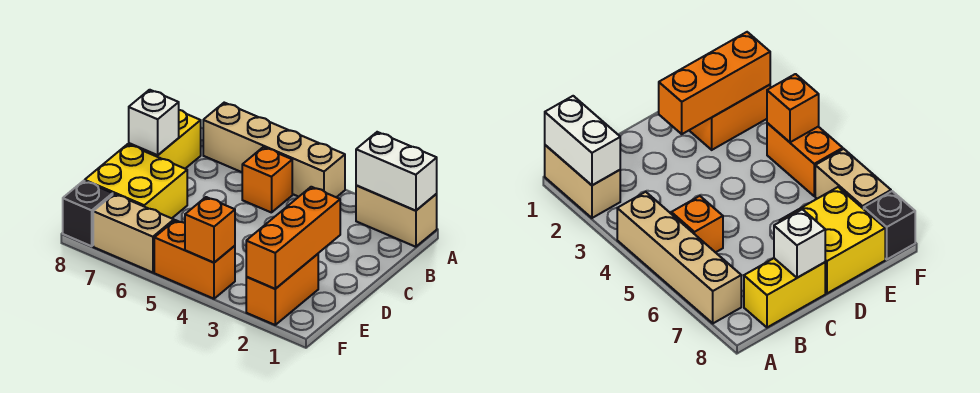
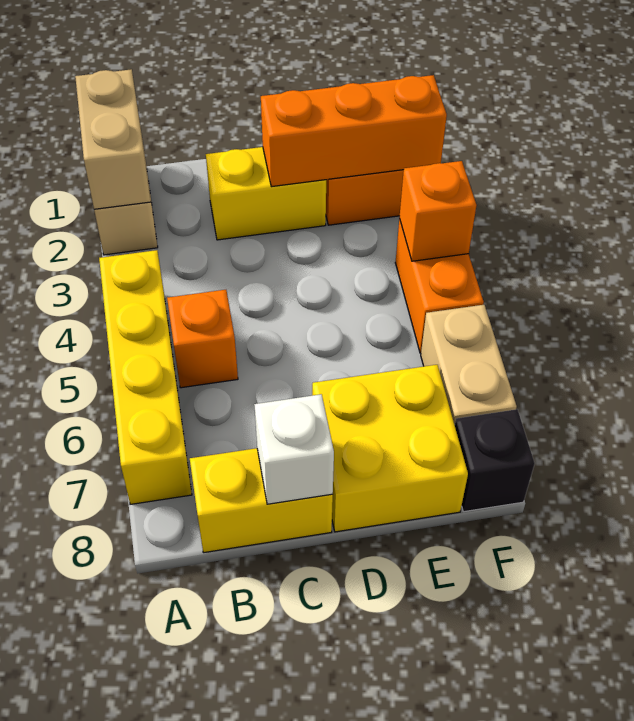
white brick A1:A2 level 2 -> tan brick A1:A2 level 2
tan brick A4:A7 level 1 -> yellow brick A4:A7 level 1
none -> yellow brick C2:D2 level 1

